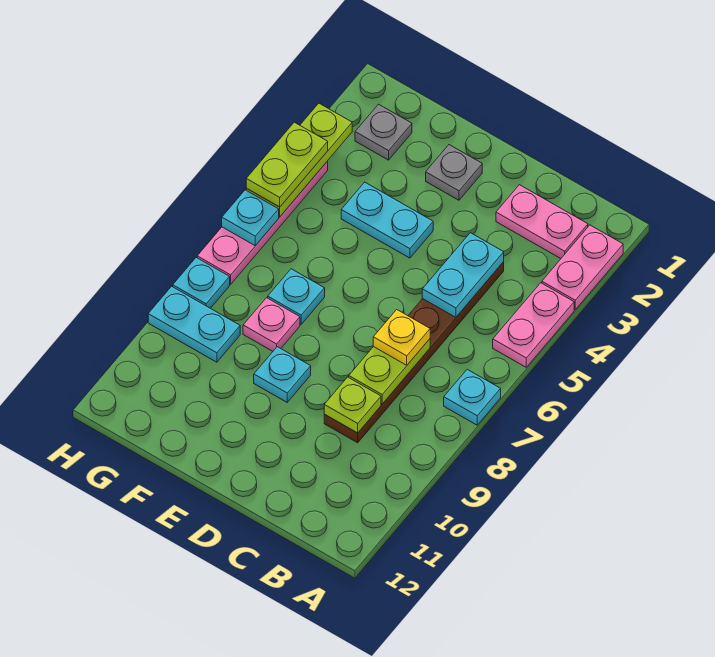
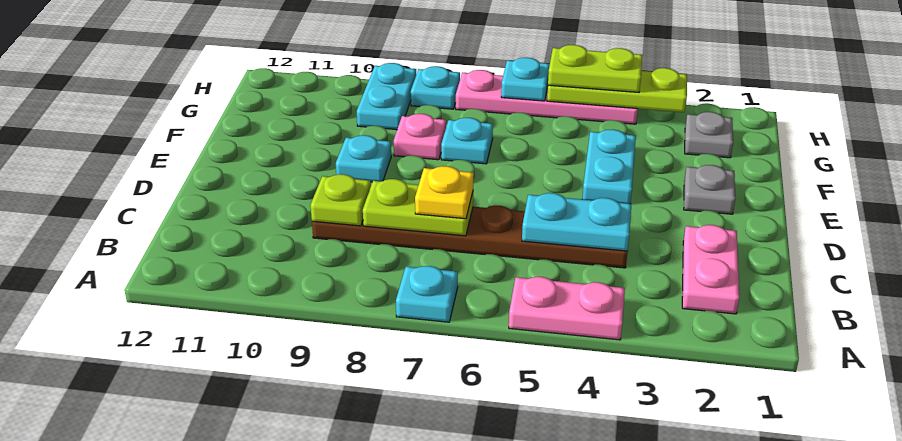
pink plate A2:A3 level 1 -> none

